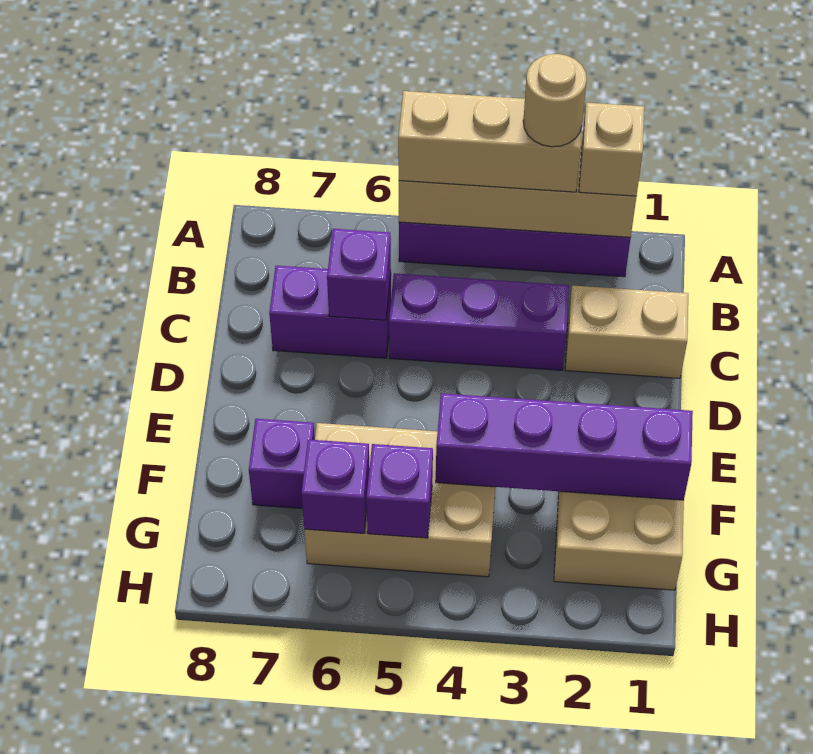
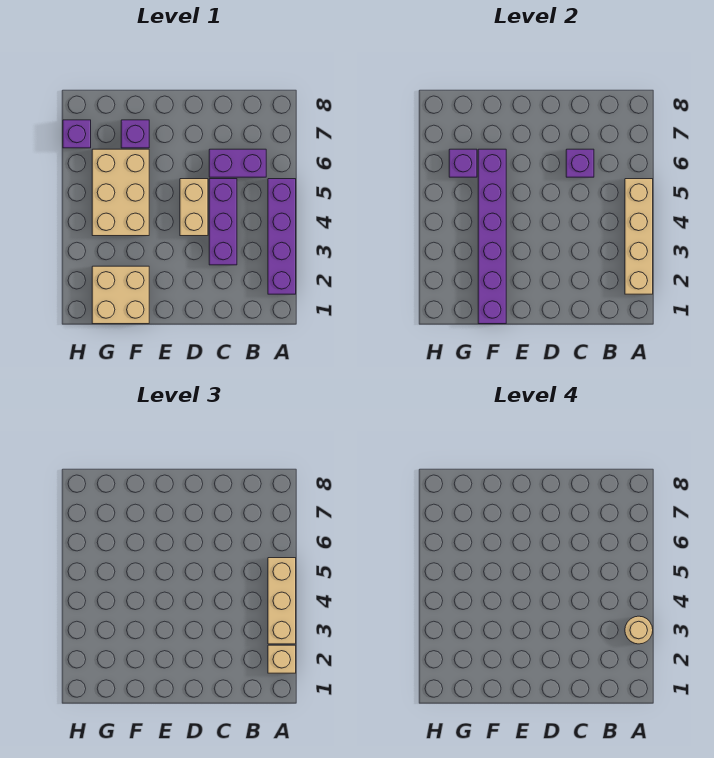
tan brick C1:C2 level 1 -> tan brick D4:D5 level 1
purple brick C6:C7 level 1 -> purple brick B6:C6 level 1
purple brick F1:F4 level 2 -> purple brick F1:F6 level 2
purple brick G5 level 2 -> purple brick H7 level 1

